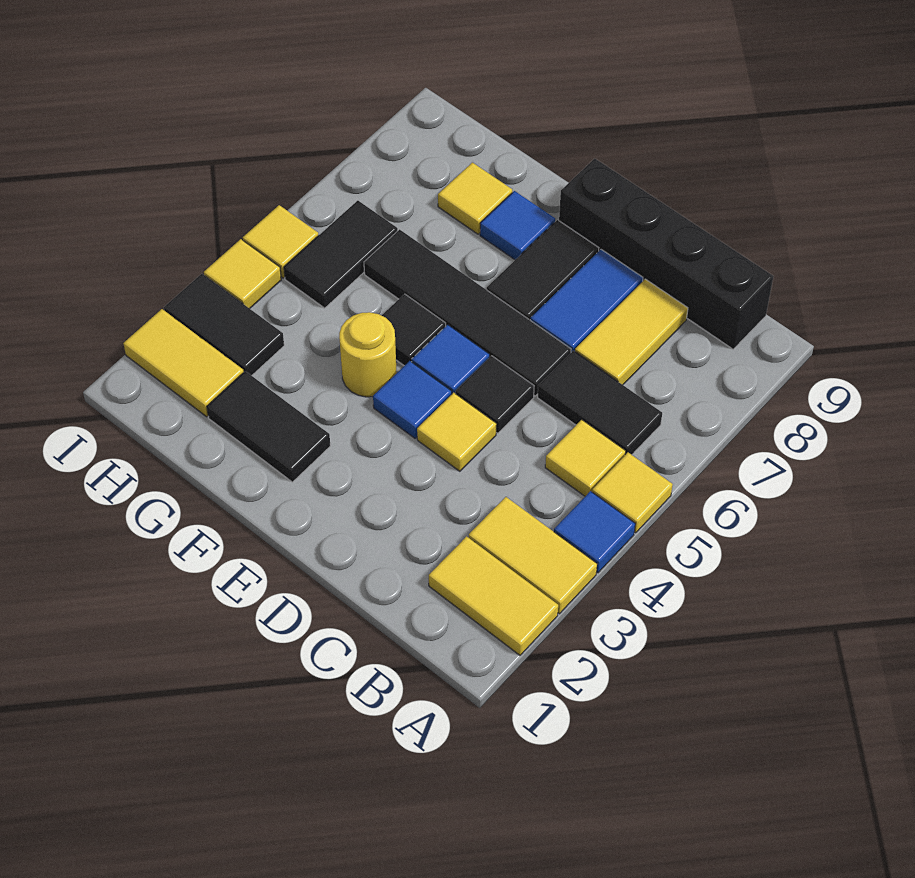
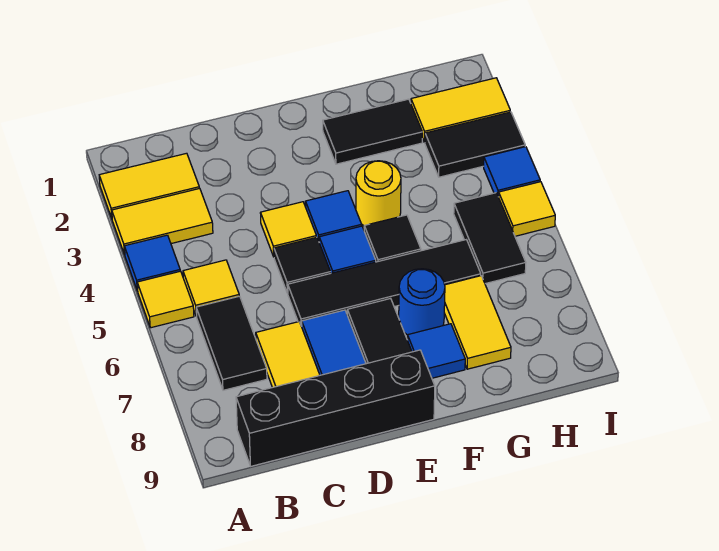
black tile B6:C6 level 1 -> black tile B6:B7 level 1
none -> blue round brick F7 level 1
yellow tile G8 level 1 -> yellow tile G7:G8 level 1
yellow tile I4 level 1 -> blue tile I4 level 1

